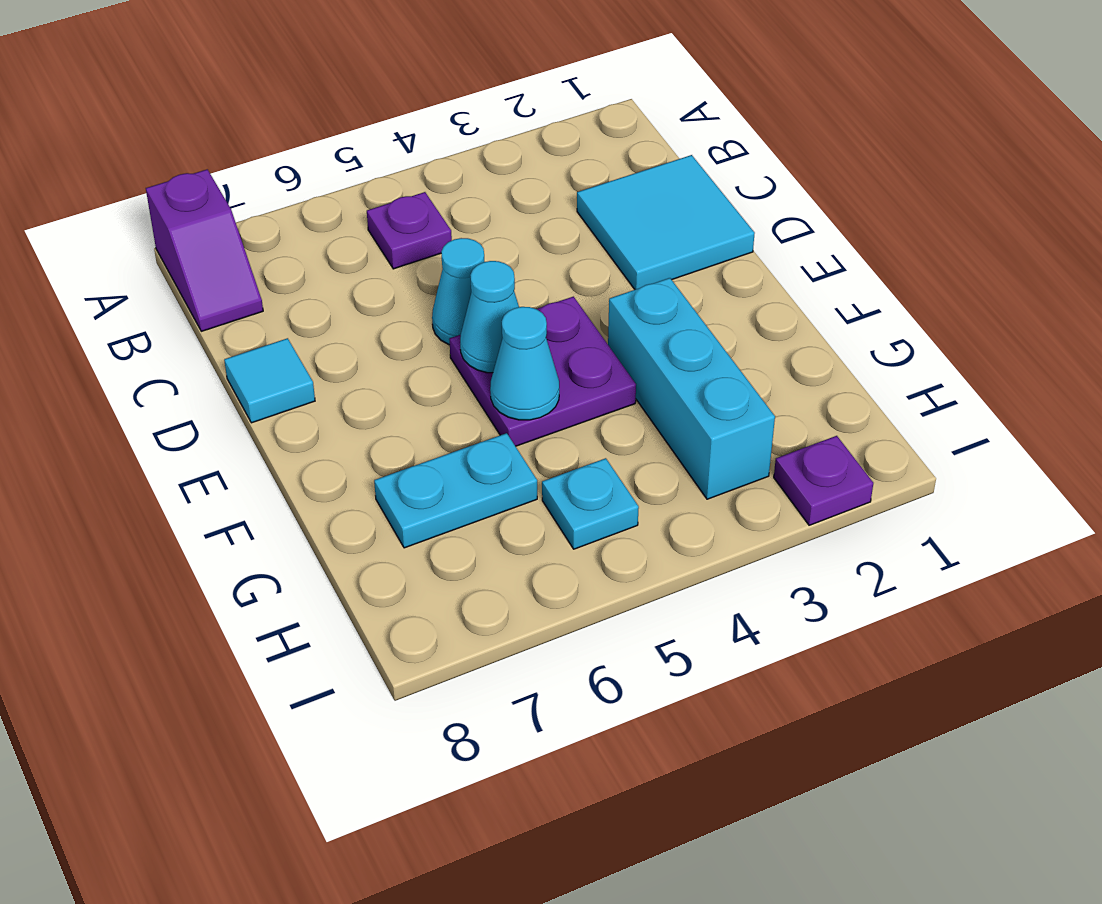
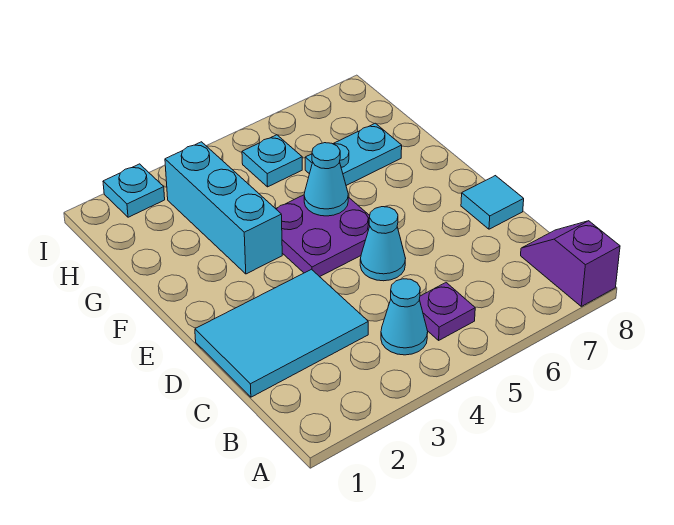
cyan tile C1:D2 level 1 -> cyan tile C1:D3 level 1
cyan cone E5 level 2 -> cyan cone B4 level 1
purple plate I2 level 1 -> cyan plate I2 level 1

